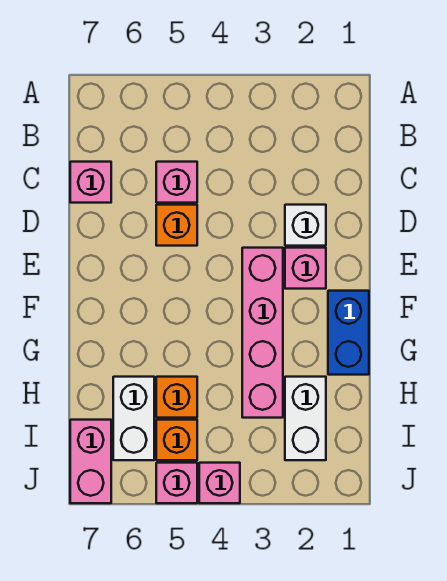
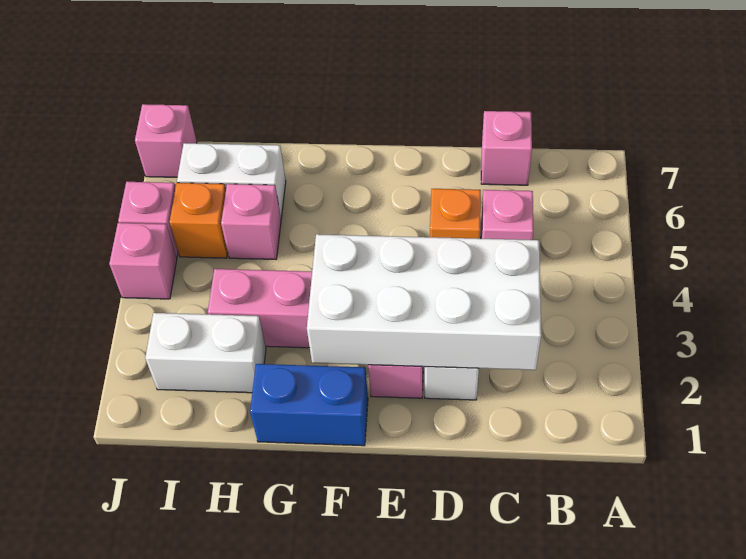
none -> white brick C2:F3 level 2
orange brick H5 level 1 -> pink brick H5 level 1
pink brick I7:J7 level 1 -> pink brick J7 level 1

